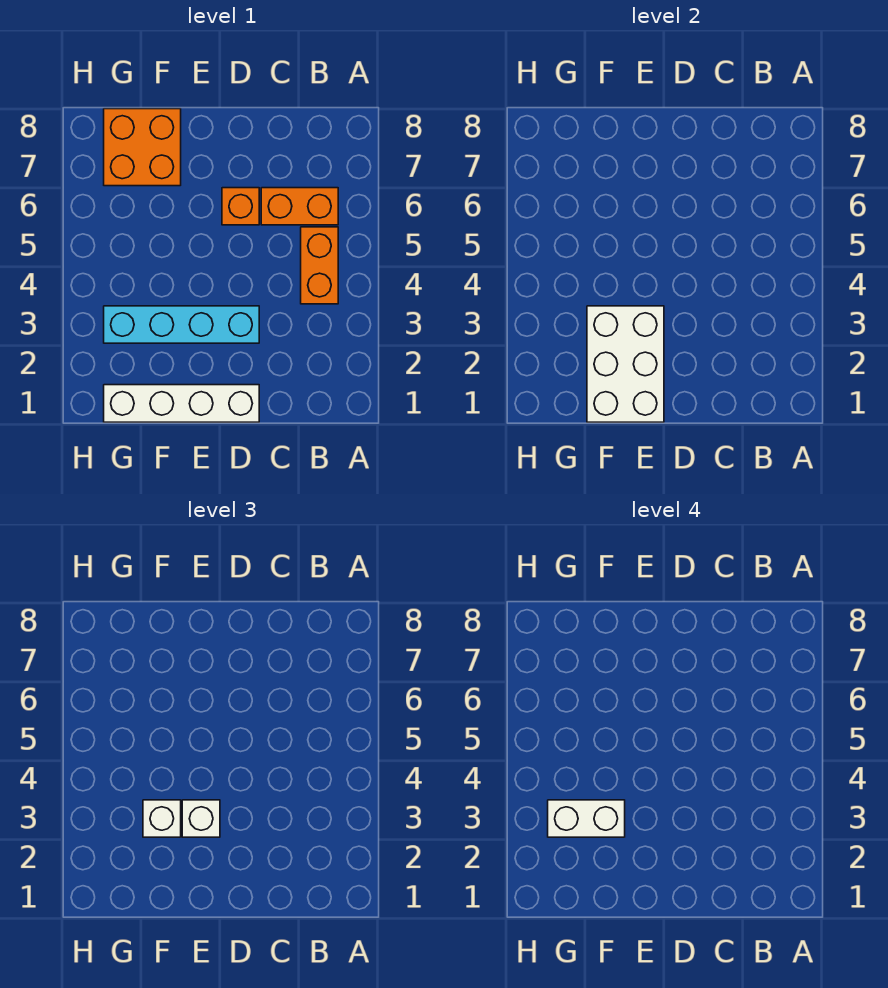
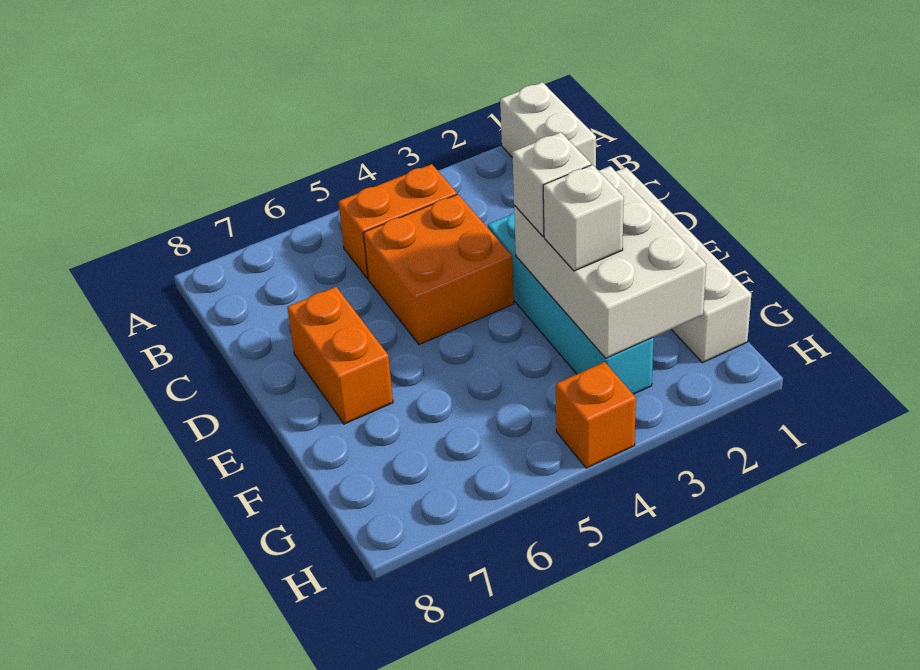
orange brick B6:C6 level 1 -> orange brick D7:E7 level 1
orange brick D6 level 1 -> orange brick H4 level 1
white brick E1:F3 level 2 -> white brick E2:G3 level 2
white brick F3:G3 level 4 -> white brick A1:B1 level 1
orange brick F7:G8 level 1 -> orange brick C4:D5 level 1

